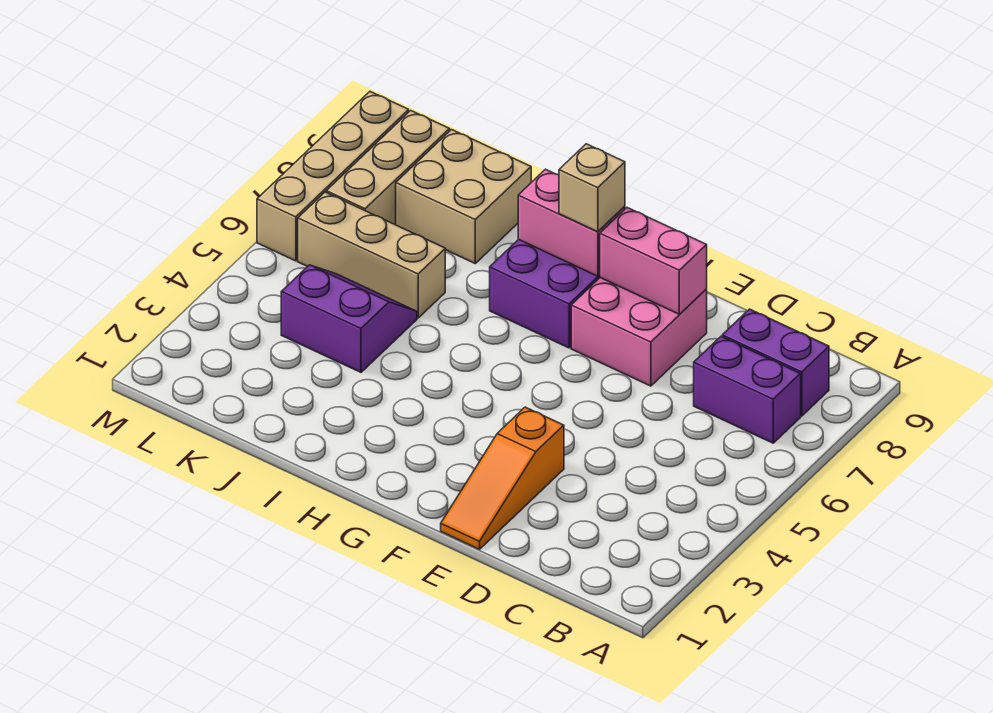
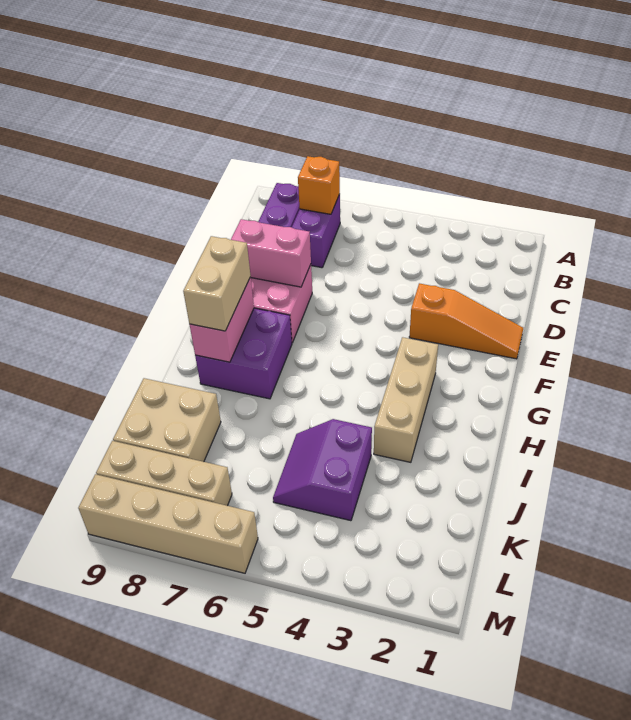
none -> orange brick B7 level 2
pink brick E8:F8 level 2 -> pink brick E7:E8 level 2
tan brick G8 level 3 -> tan brick G8:H8 level 3
tan brick J6:L6 level 1 -> tan brick G3:I3 level 1

